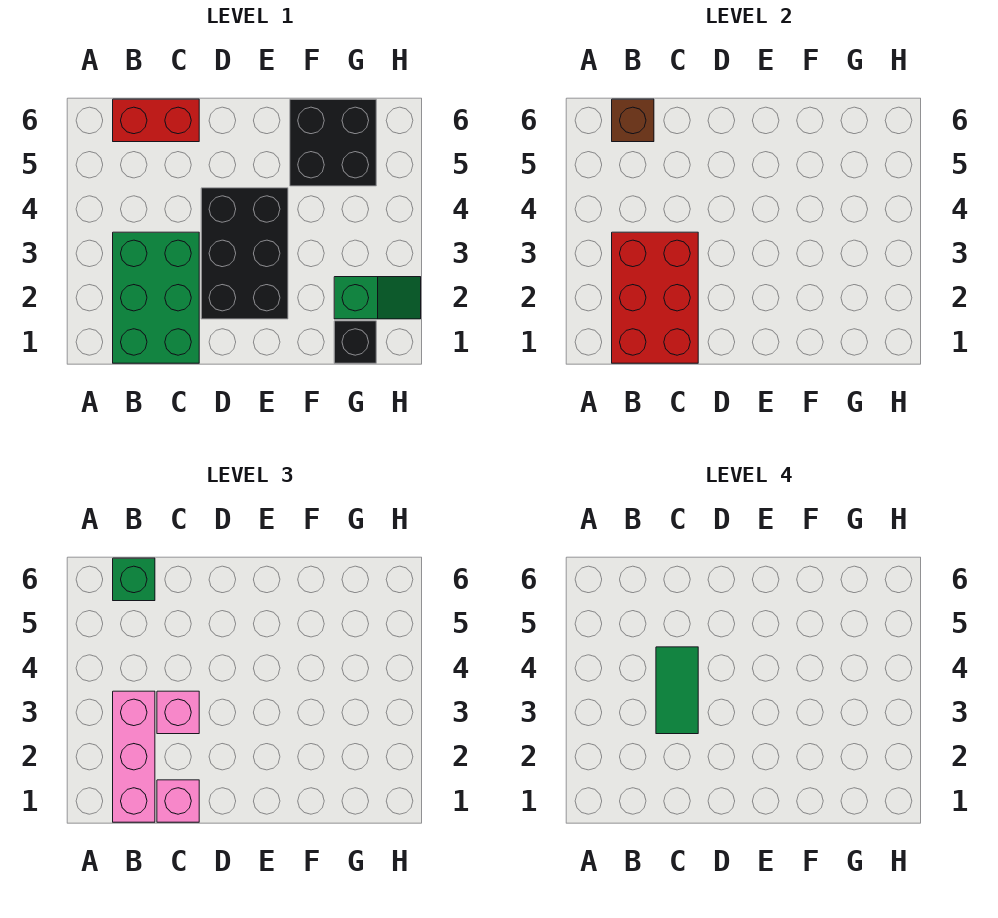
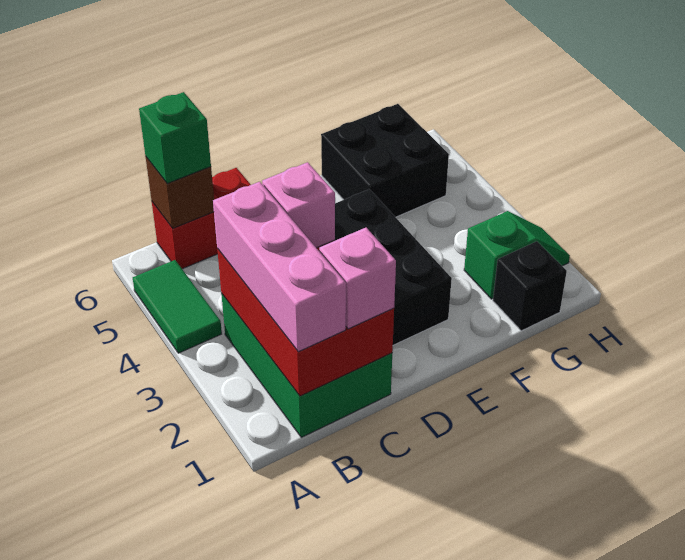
green tile C3:C4 level 4 -> green tile A4:A5 level 1

